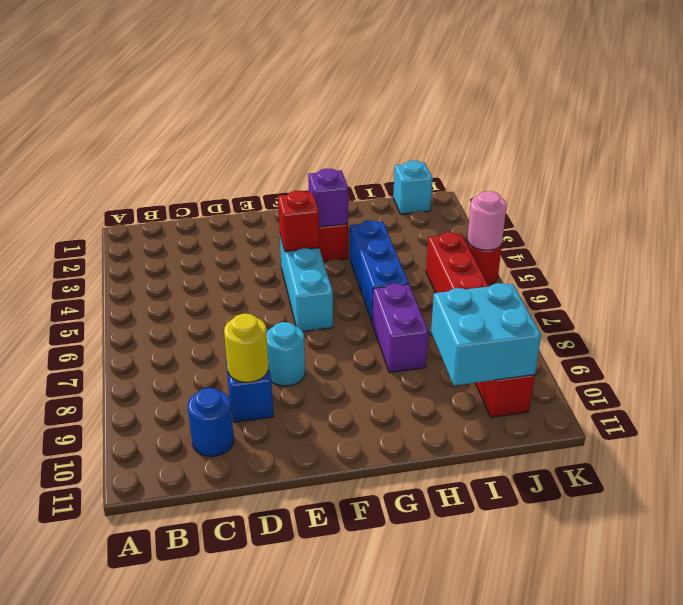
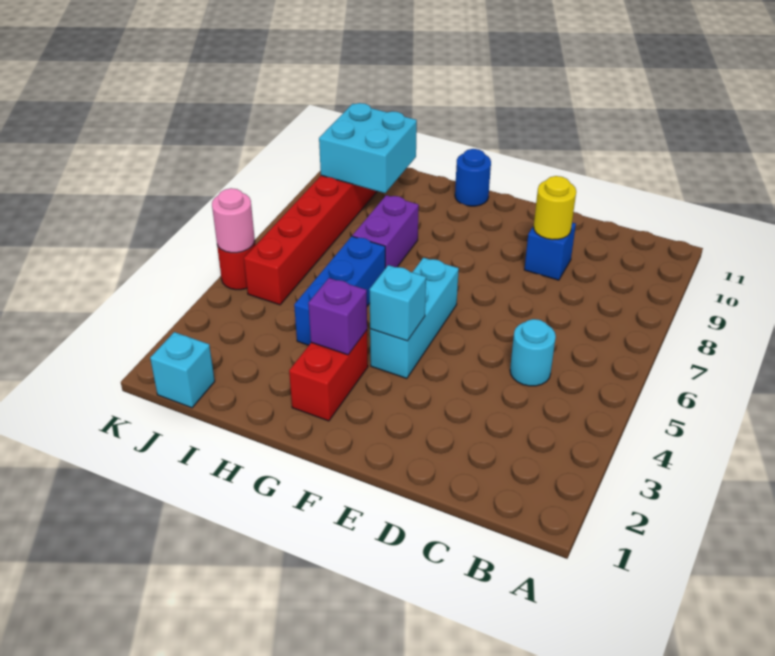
blue round brick C10 level 1 -> blue round brick G11 level 1
cyan round brick E8 level 1 -> cyan round brick C5 level 1
red brick F4 level 2 -> cyan brick F4 level 2

